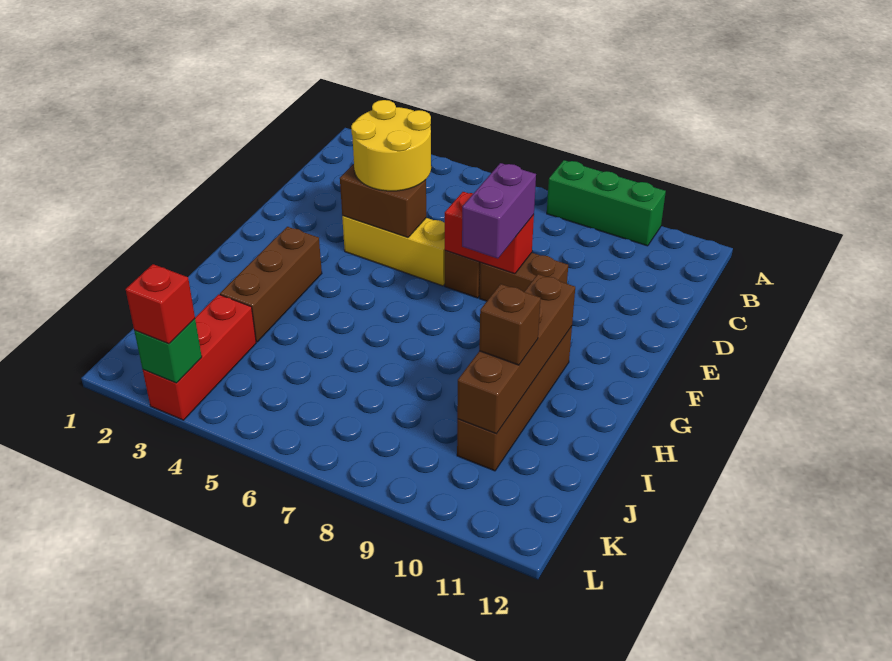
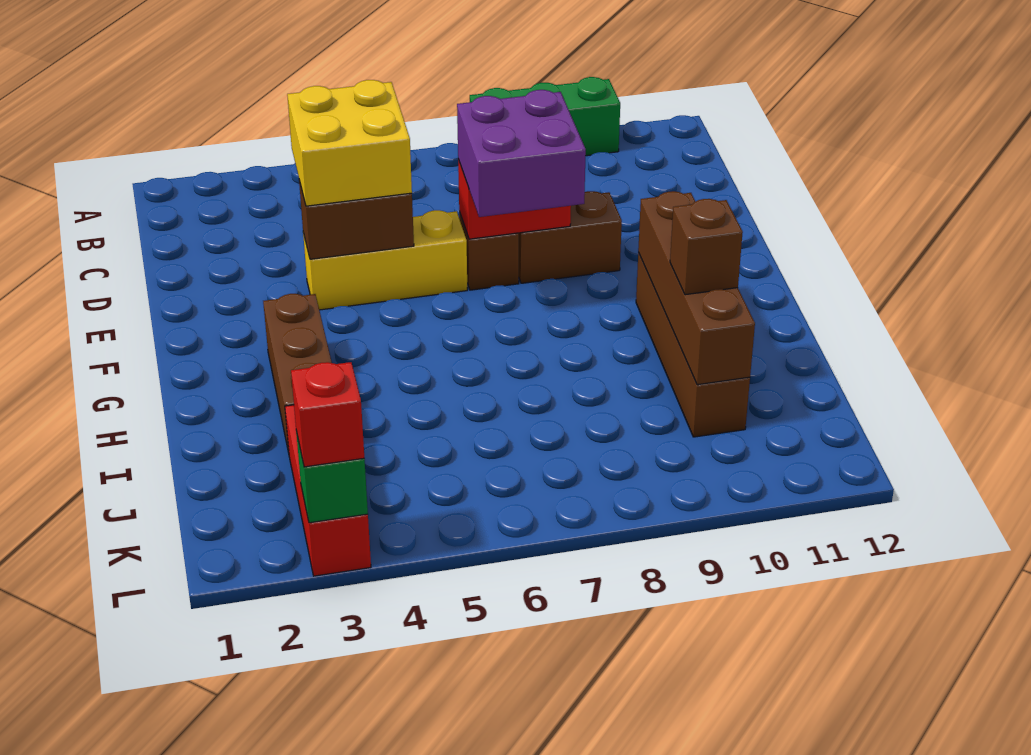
yellow round brick D4:E5 level 3 -> yellow brick D4:E5 level 3
purple brick E8:F8 level 3 -> purple brick E7:F8 level 3

